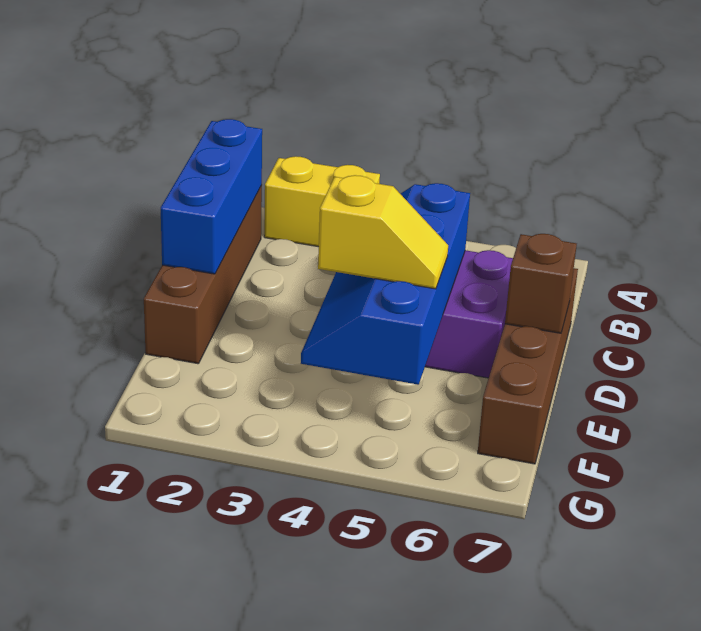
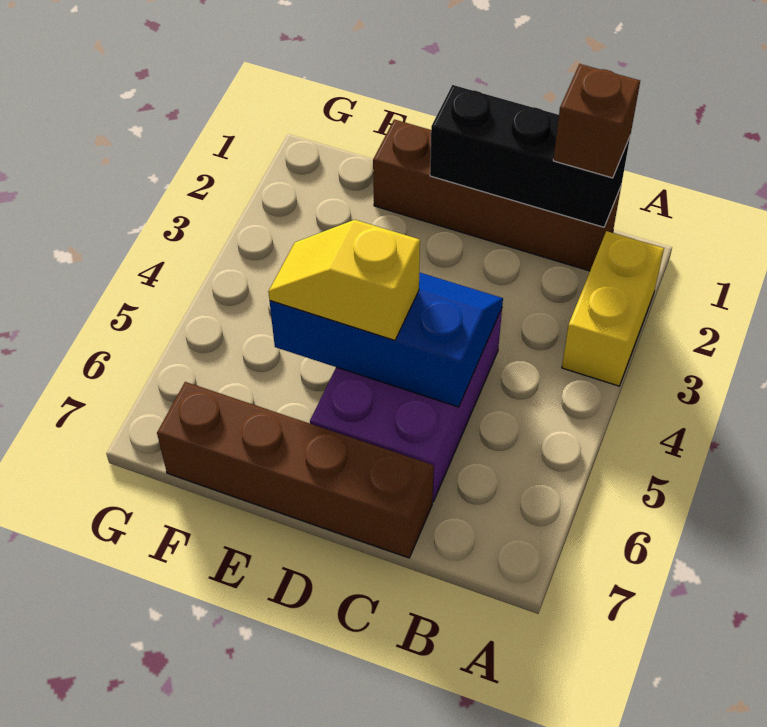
blue brick B1:D1 level 2 -> black brick B1:D1 level 2
blue slope C4:F5 level 2 top 5 -> blue slope C4:E5 level 2 top 5
brown brick D7 level 2 -> brown brick B1 level 3
yellow slope E4:E5 level 3 top 4 -> yellow slope D5:E5 level 3 top D

